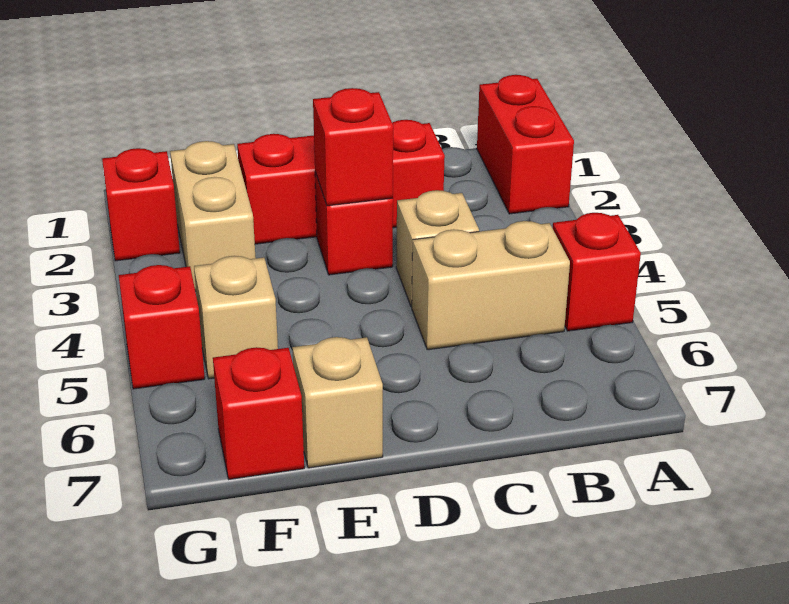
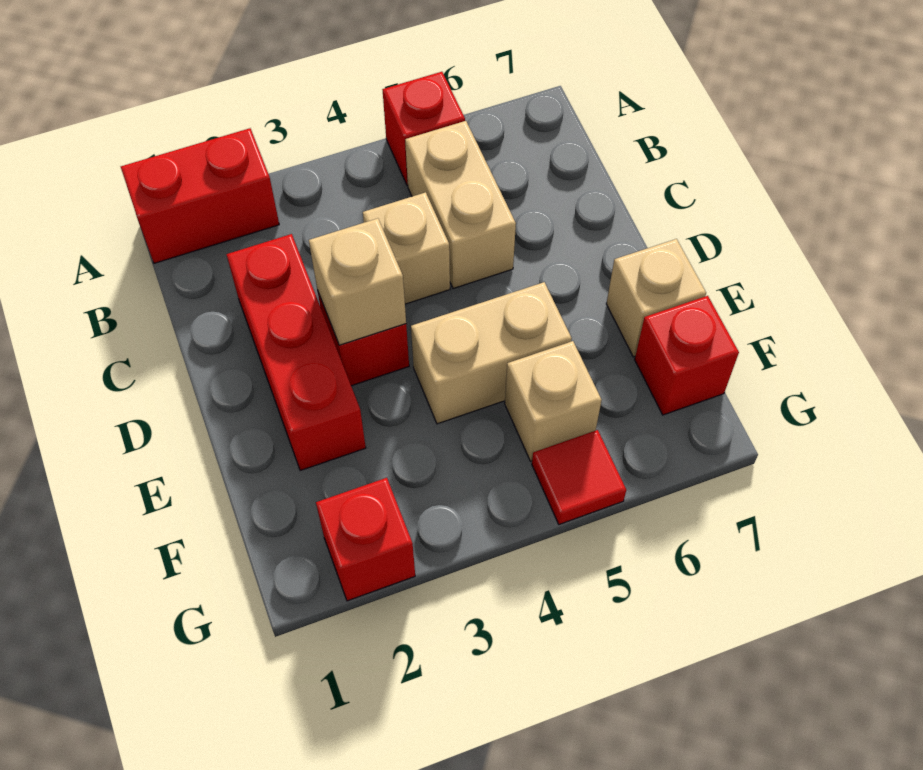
red brick D3 level 2 -> tan brick D3 level 2
tan brick F2:F3 level 1 -> tan brick E4:E5 level 1
red brick G5 level 1 -> red tile G5 level 1

